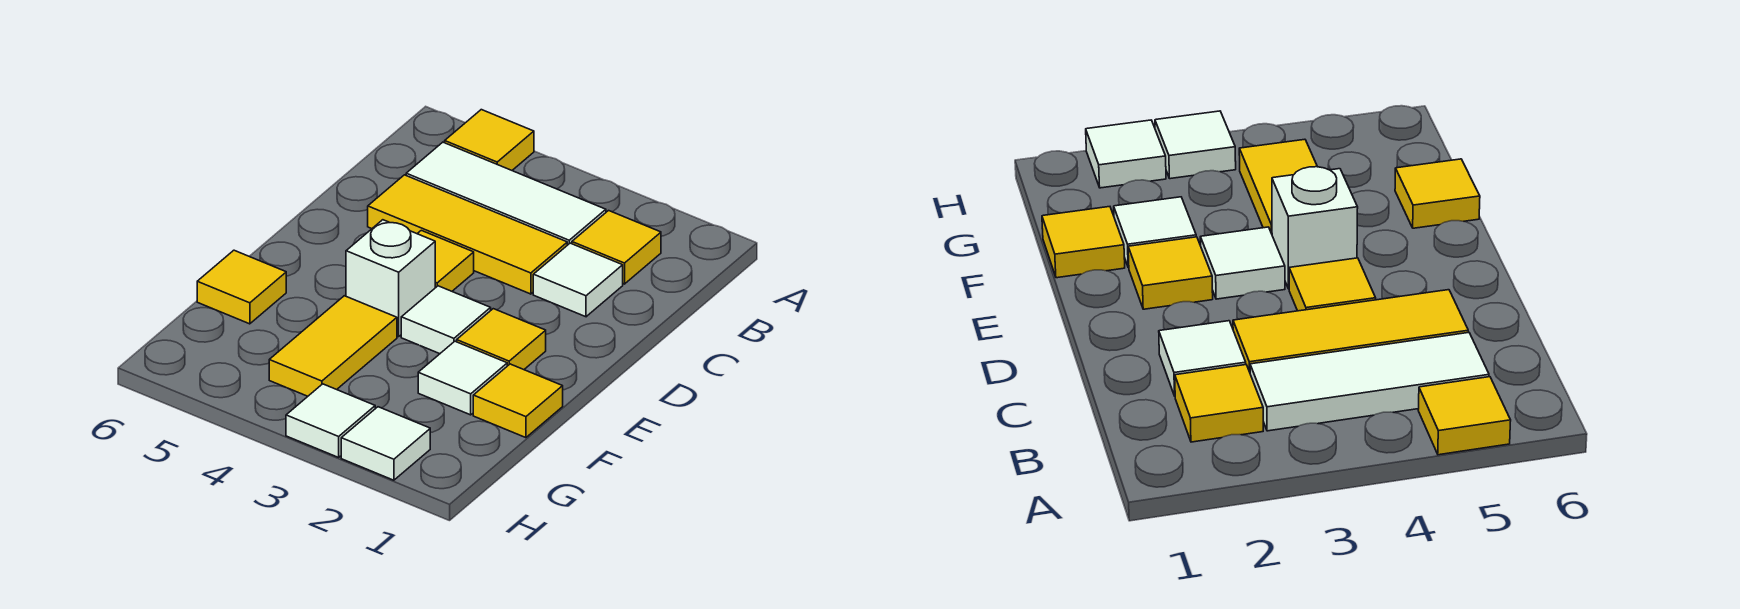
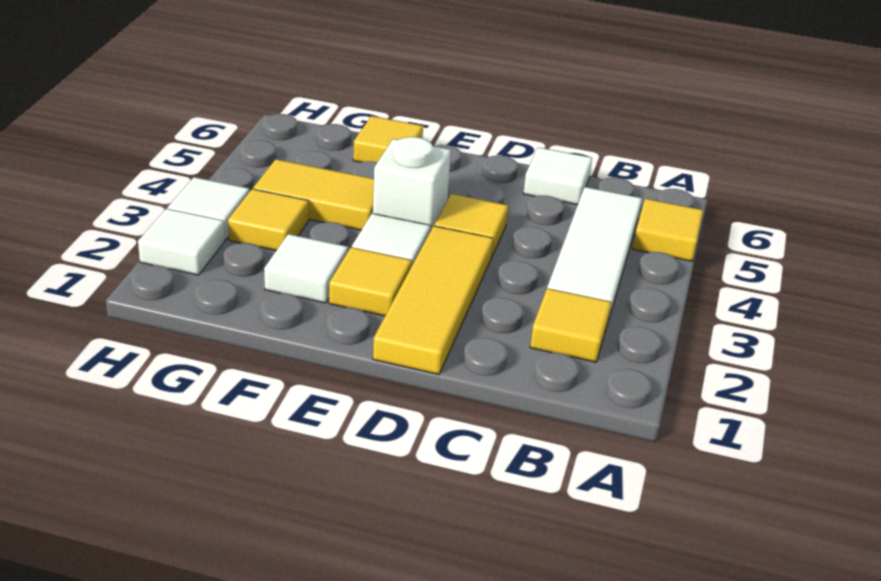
white tile C2 level 1 -> white tile C6 level 1
yellow tile C3:C5 level 1 -> yellow tile D1:D3 level 1
yellow tile F1 level 1 -> yellow tile G3 level 1

